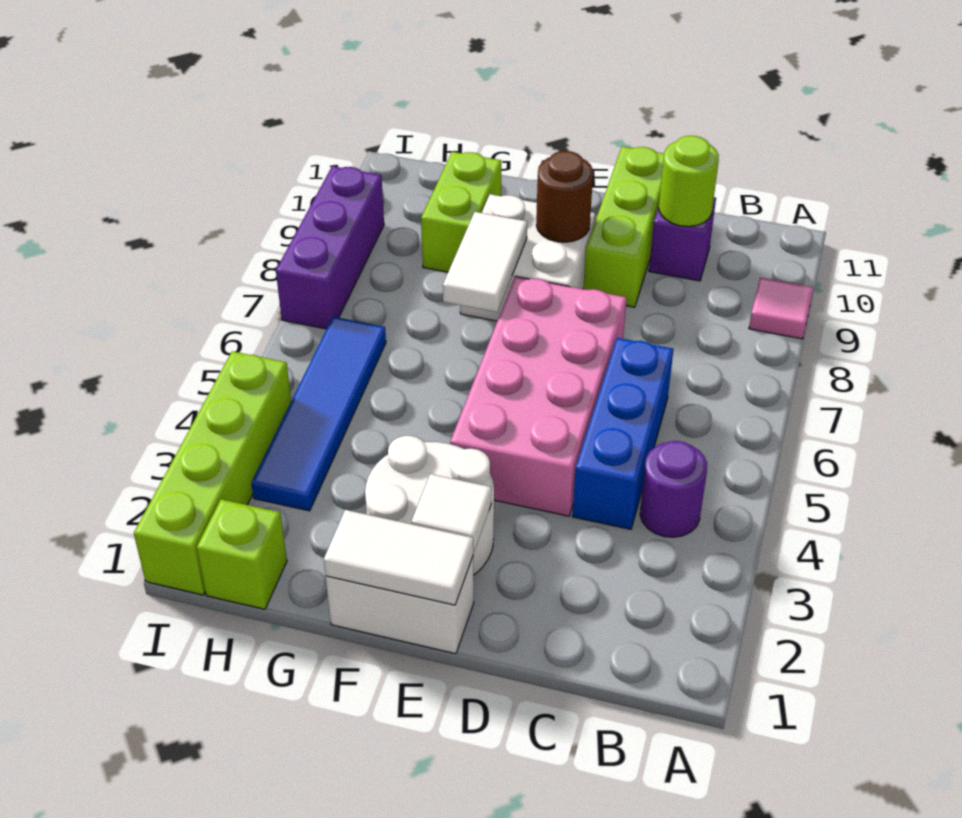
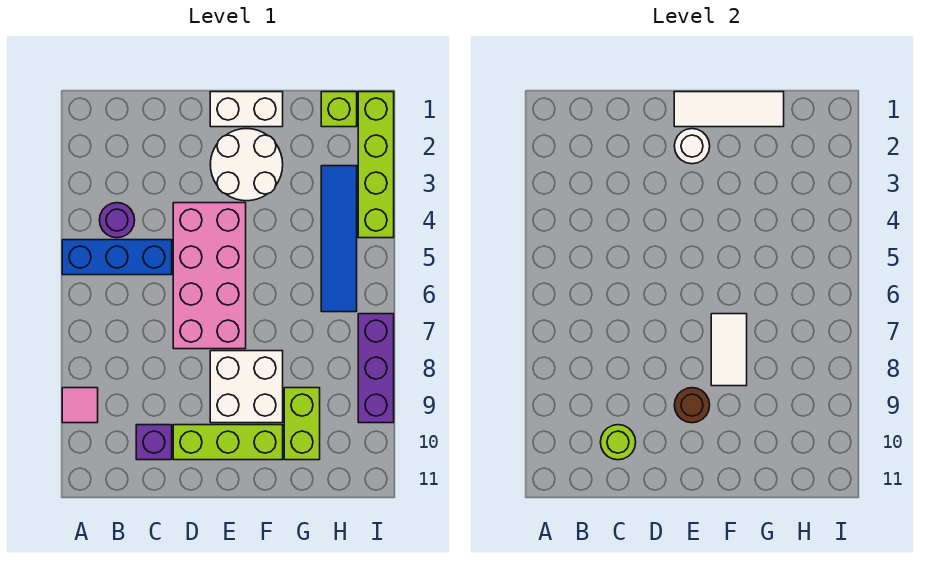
blue brick C4:C6 level 1 -> blue brick A5:C5 level 1
lime brick D9:D11 level 1 -> lime brick D10:F10 level 1
white tile E1:F1 level 2 -> white tile E1:G1 level 2
white tile E2 level 2 -> white round brick E2 level 2

